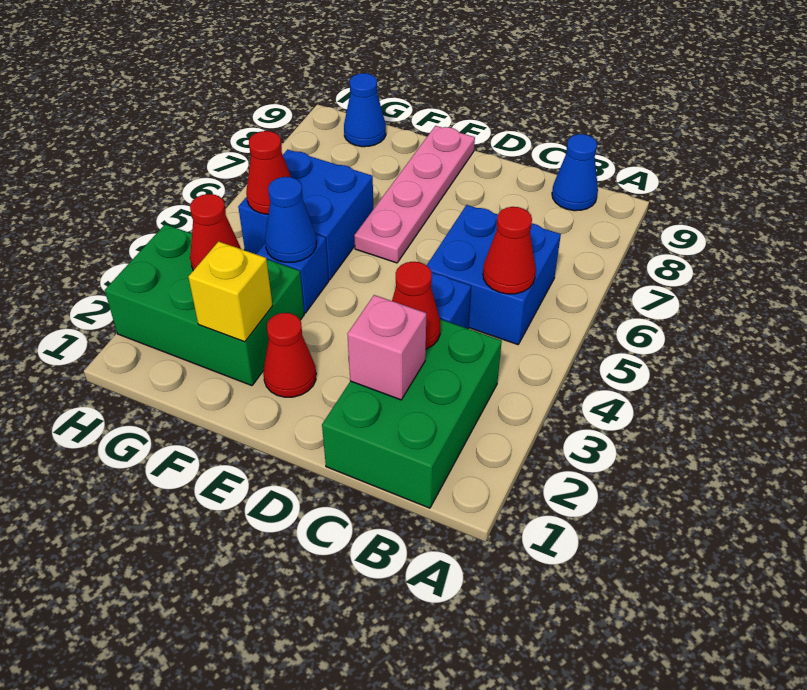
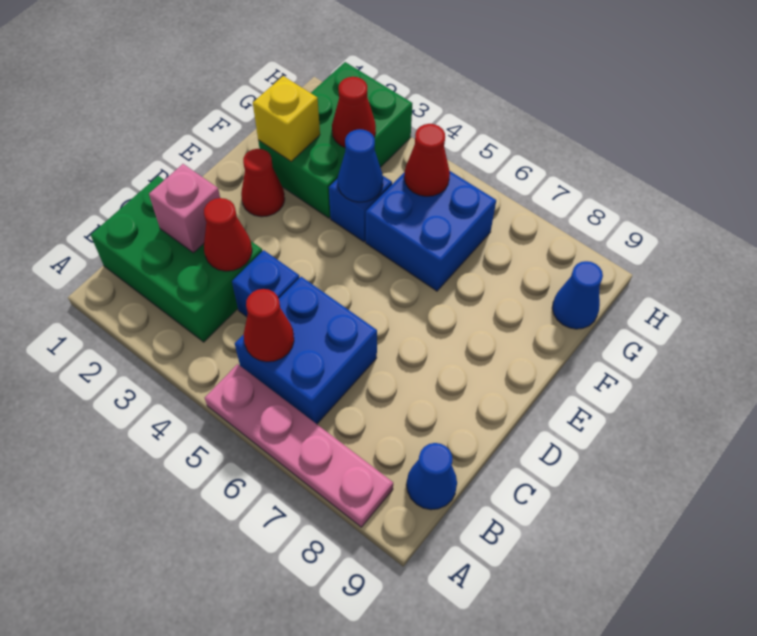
pink plate E6:E9 level 1 -> pink plate A5:A8 level 1

